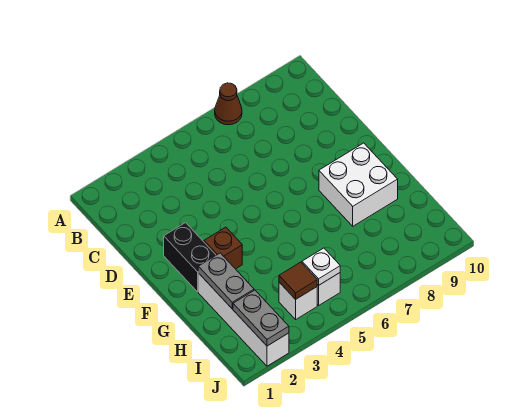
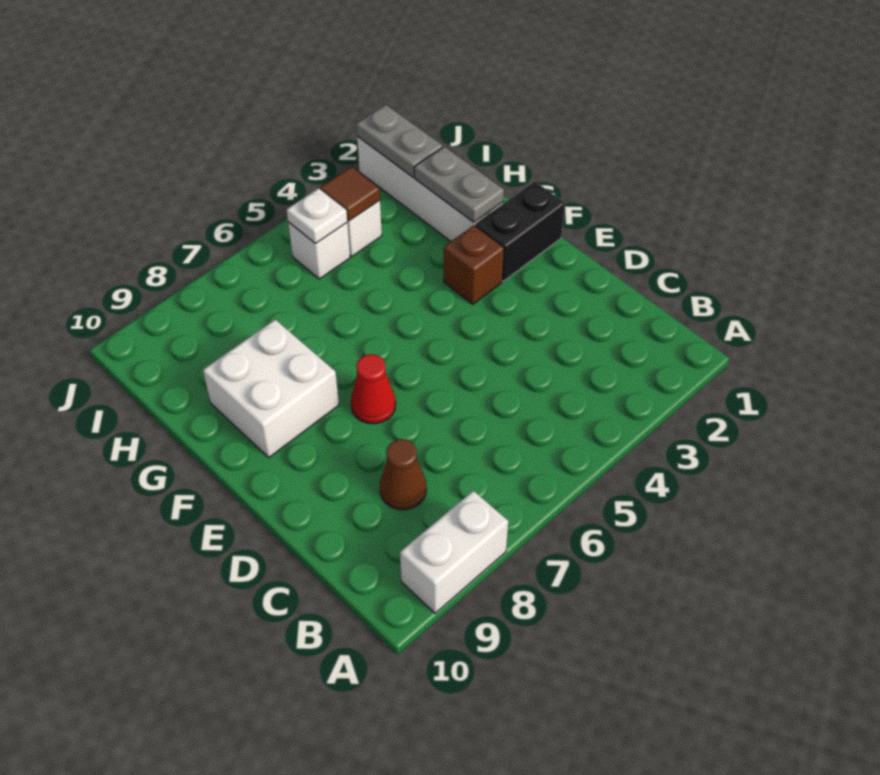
brown cone A7 level 1 -> brown cone C8 level 1
none -> white brick A8:A9 level 1
black brick E2:F2 level 1 -> black brick F1:F2 level 1
none -> red cone E7 level 1

